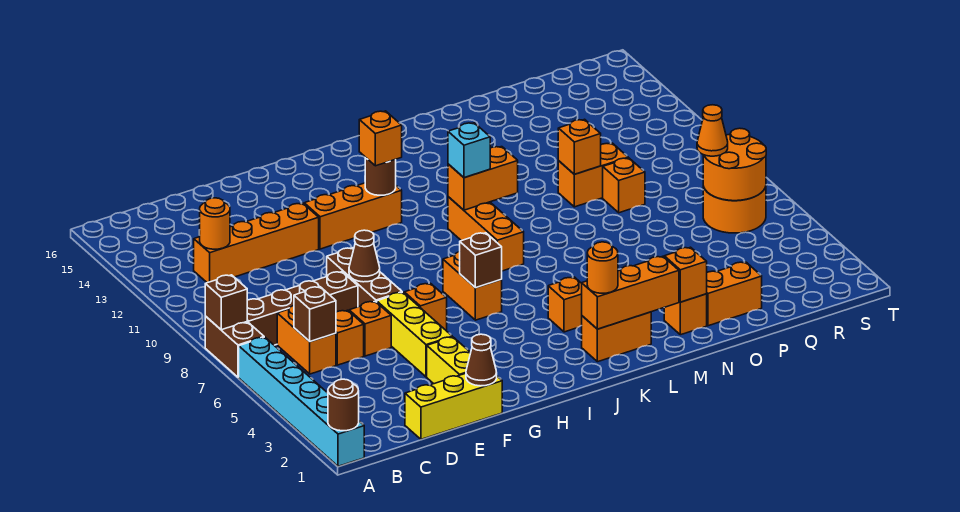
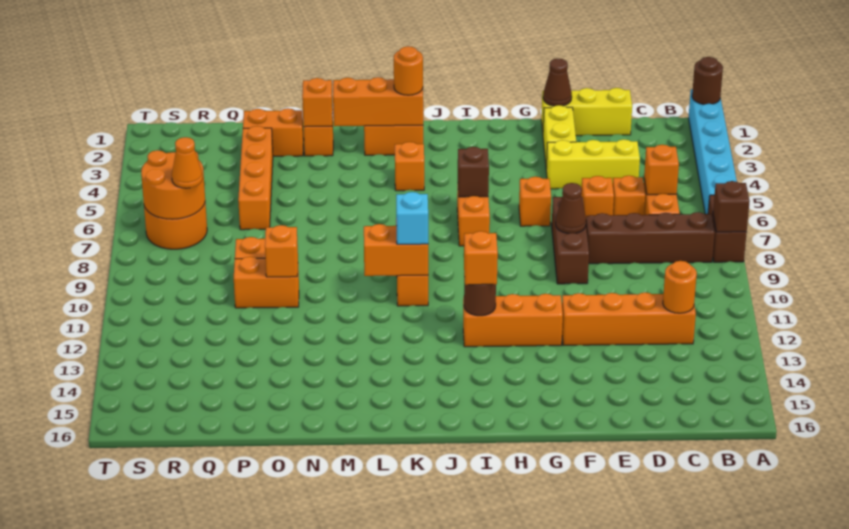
brown brick C6 level 2 -> orange brick C6 level 2
yellow brick F4:F6 level 1 -> yellow brick D4:F4 level 1
none -> orange brick P3:P6 level 1

